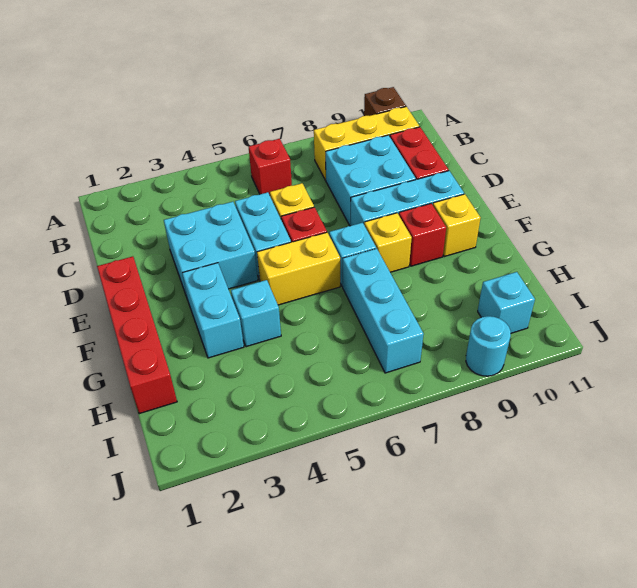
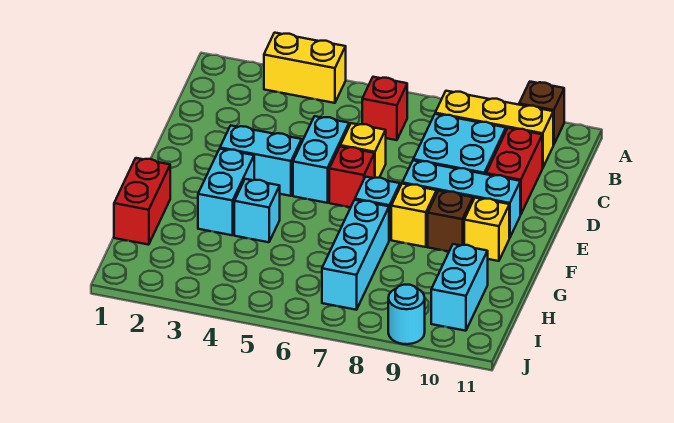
cyan brick D3:E4 level 1 -> cyan brick E3:E4 level 1
red brick E1:H1 level 1 -> red brick G1:H1 level 1
yellow brick F5:F6 level 1 -> yellow brick A3:A4 level 1
red brick F9 level 1 -> brown brick F9 level 1
cyan brick I10 level 1 -> cyan brick H10:I10 level 1

